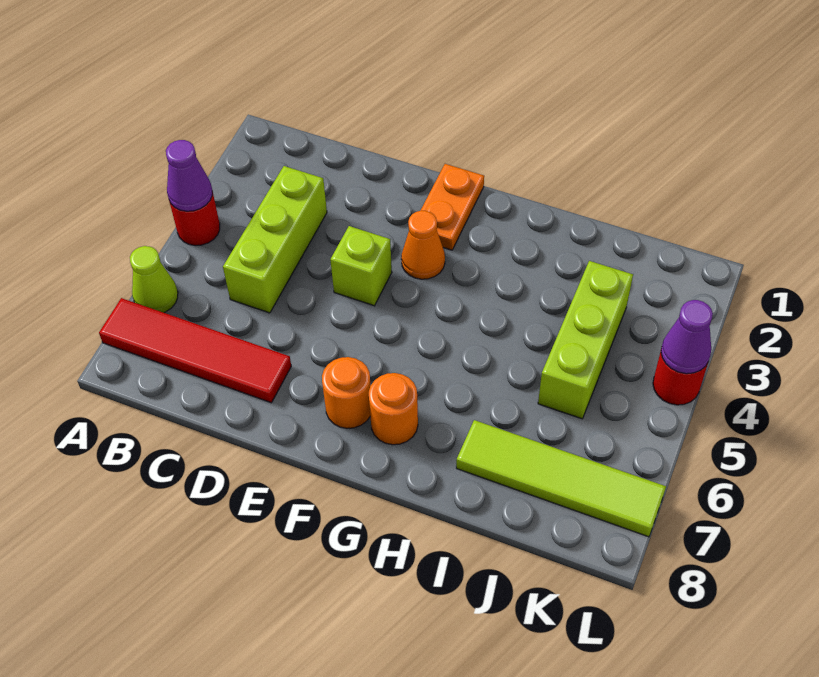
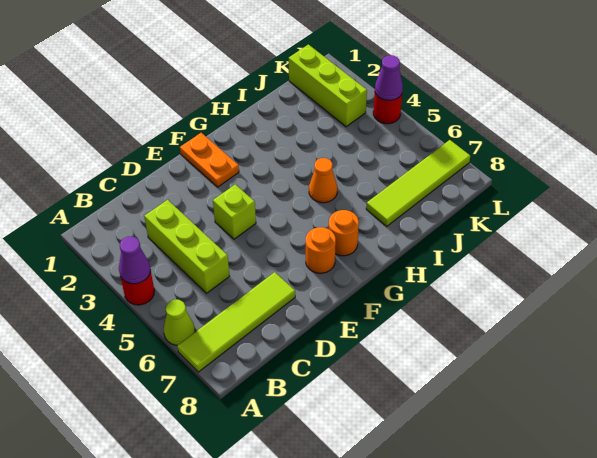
red tile A7:D7 level 1 -> lime tile A7:D7 level 1
orange cone F3 level 1 -> orange cone H5 level 1
lime brick J3:J5 level 1 -> lime brick K1:K3 level 1

